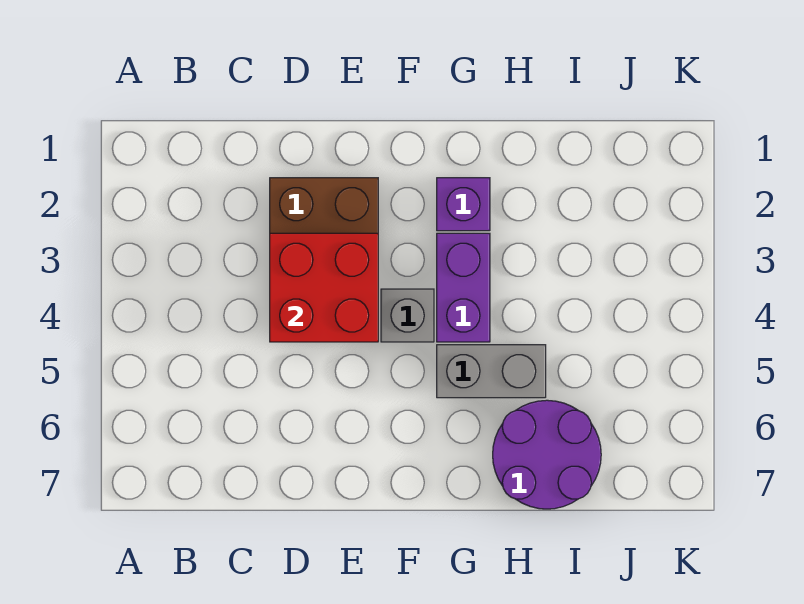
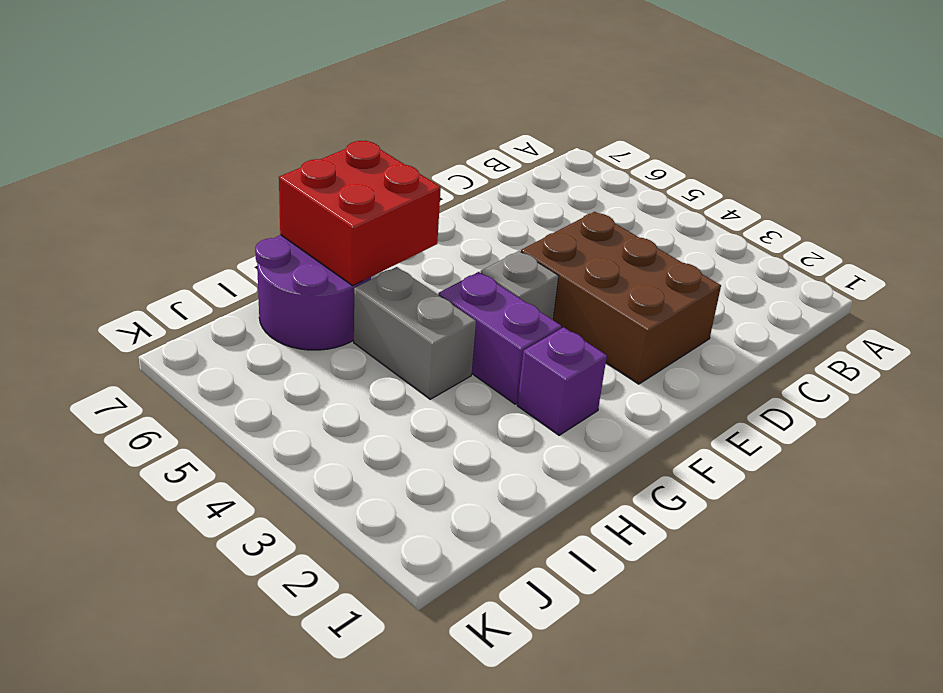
red brick D3:E4 level 2 -> red brick G6:H7 level 2
grey brick G5:H5 level 1 -> grey brick H4:H5 level 1

